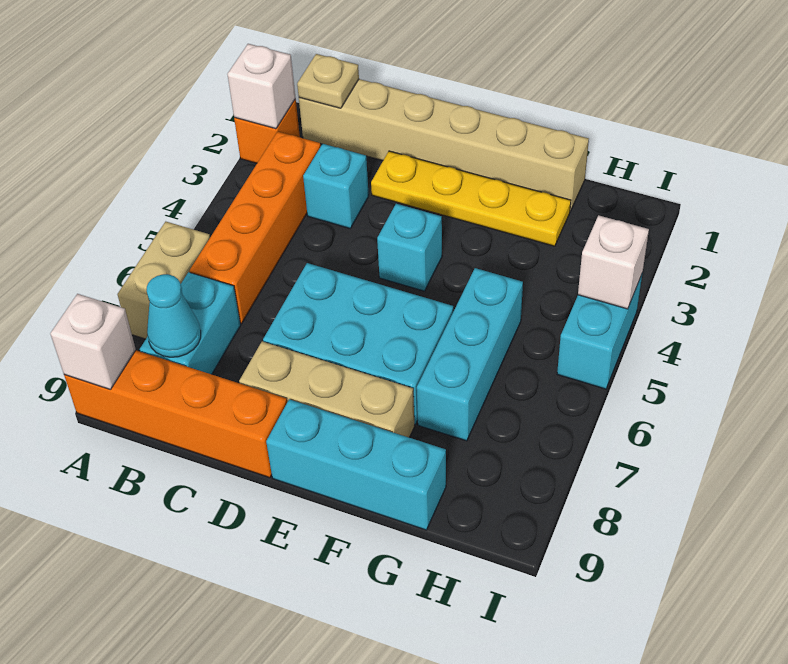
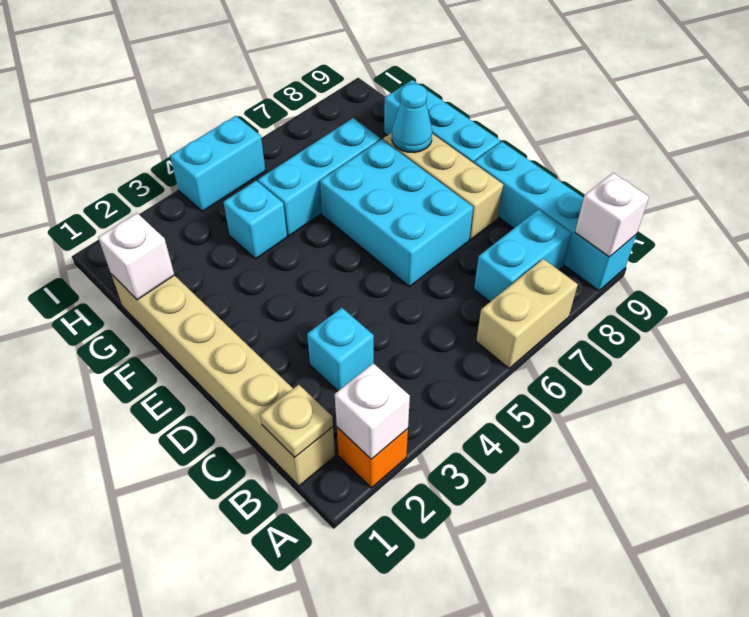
orange brick A9:D9 level 1 -> cyan brick A9:D9 level 1
orange brick B3:B6 level 1 -> none
cyan cone B8 level 2 -> cyan cone F8 level 2
yellow plate D2:G2 level 1 -> none
cyan brick E4 level 1 -> cyan brick G4 level 1
white brick I4 level 2 -> white brick G1 level 2

